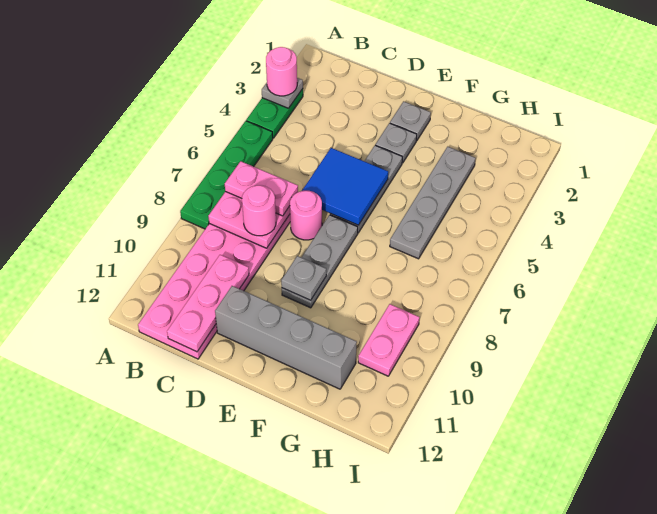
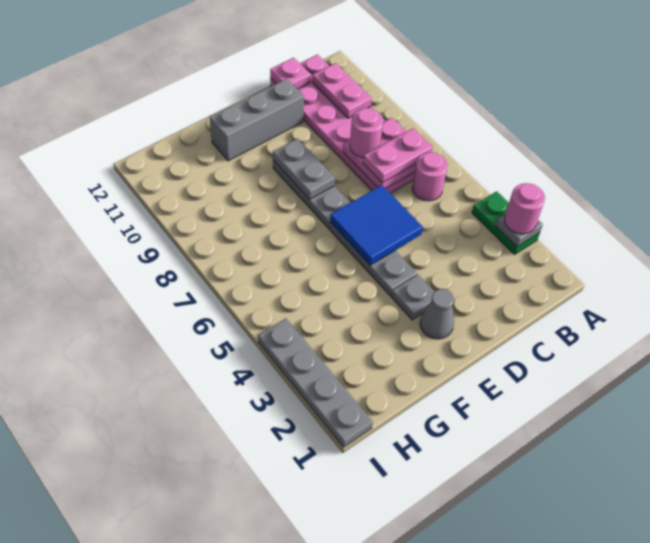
green plate A5:A8 level 1 -> none
pink plate C10:C12 level 2 -> pink plate C12 level 2
pink round brick D7 level 1 -> pink round brick B6 level 1
grey brick D11:G11 level 1 -> grey brick D11:F11 level 1
grey plate E2 level 1 -> grey cone E2 level 1
grey plate E9 level 2 -> grey plate E8:E9 level 2
grey plate G3:G6 level 1 -> grey plate I1:I4 level 1
pink plate H9:H10 level 1 -> pink plate B10:B11 level 2

